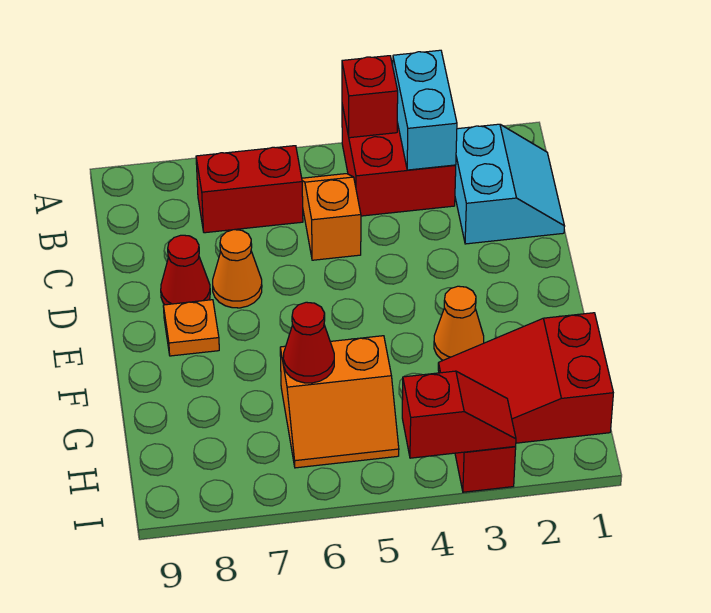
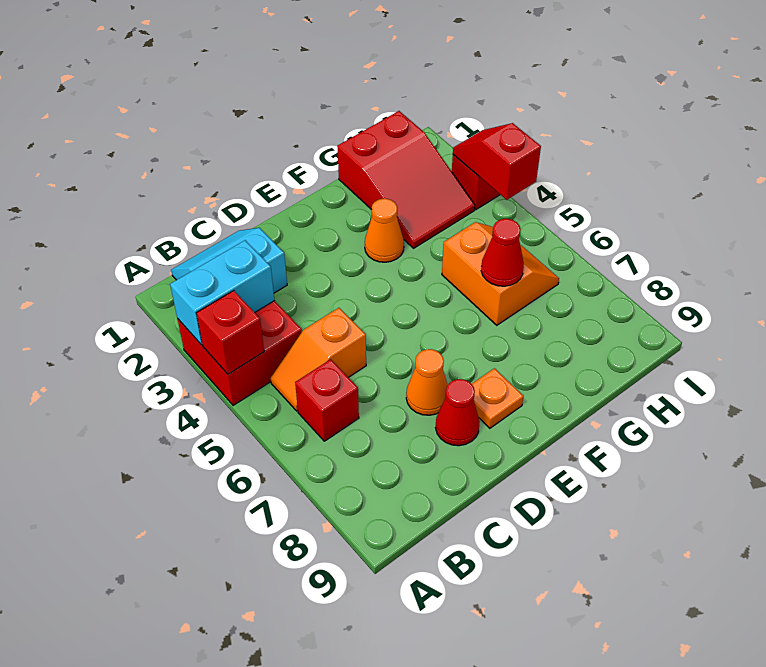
red brick B6:B7 level 1 -> red brick B6 level 1

